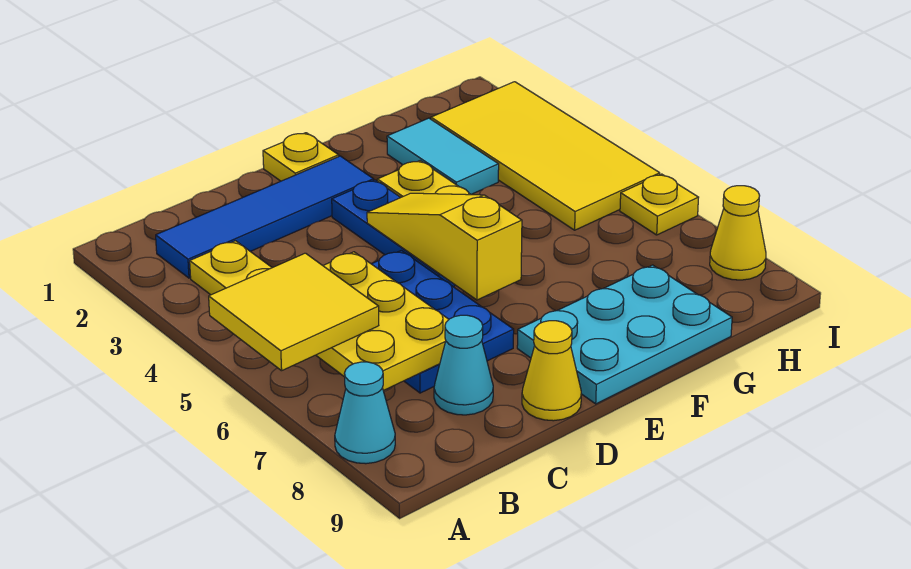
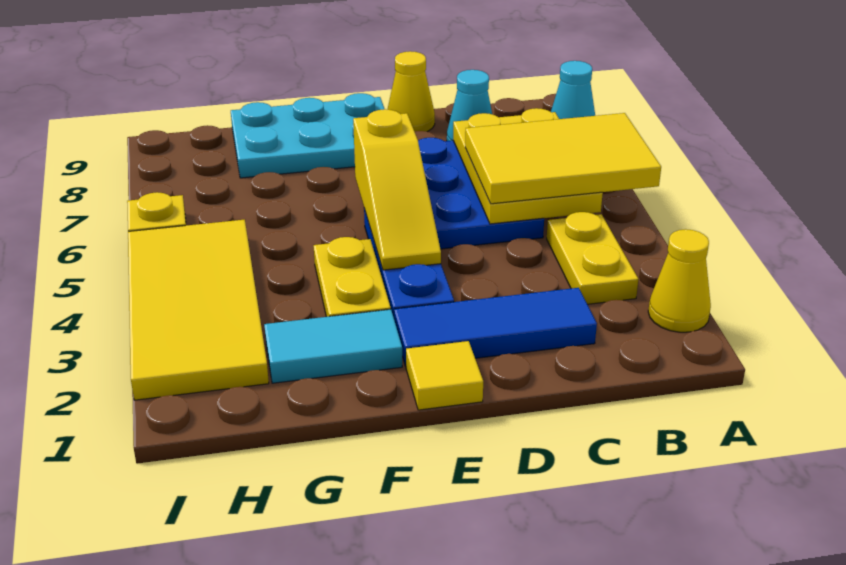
yellow tile A5:B6 level 3 -> yellow tile A5:C6 level 3
blue tile B2:E2 level 1 -> blue tile C2:E2 level 1
yellow plate E1 level 1 -> yellow tile E1 level 1
cyan tile G2:G3 level 1 -> cyan tile F2:G2 level 1
yellow cone I8 level 1 -> yellow cone A2 level 1

